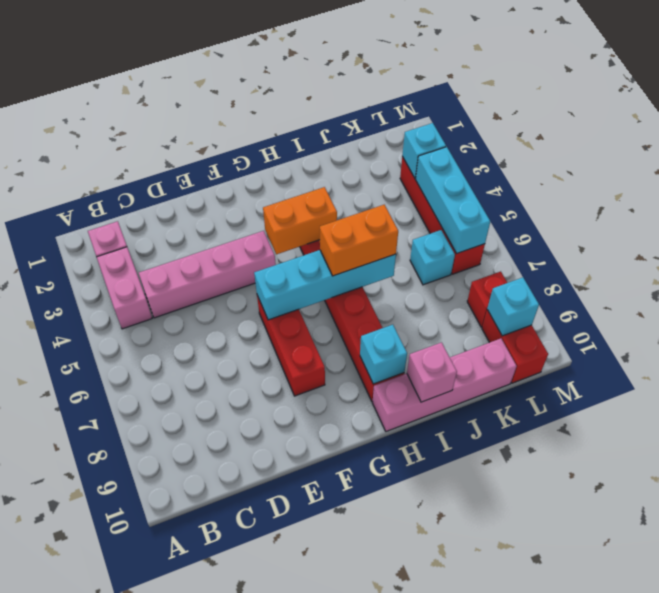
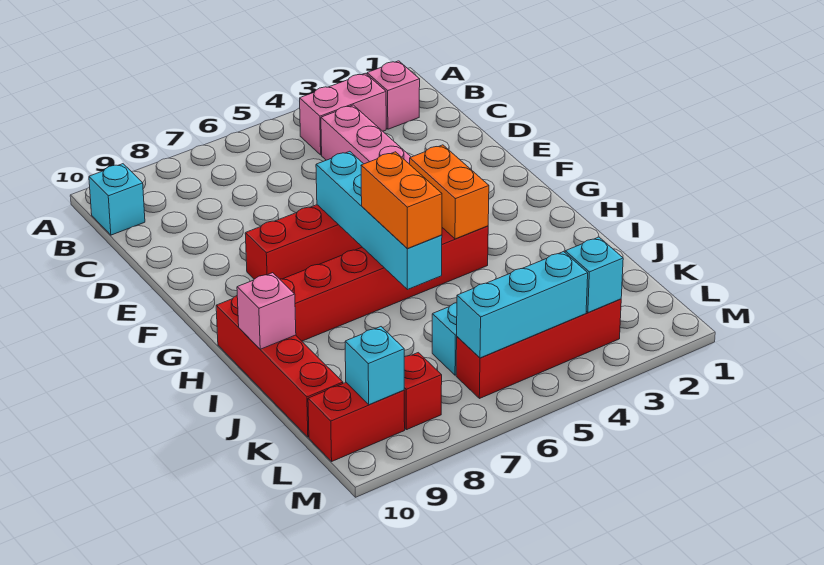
cyan brick H9 level 2 -> cyan brick B10 level 1
pink brick H10:K10 level 1 -> red brick H10:K10 level 1

